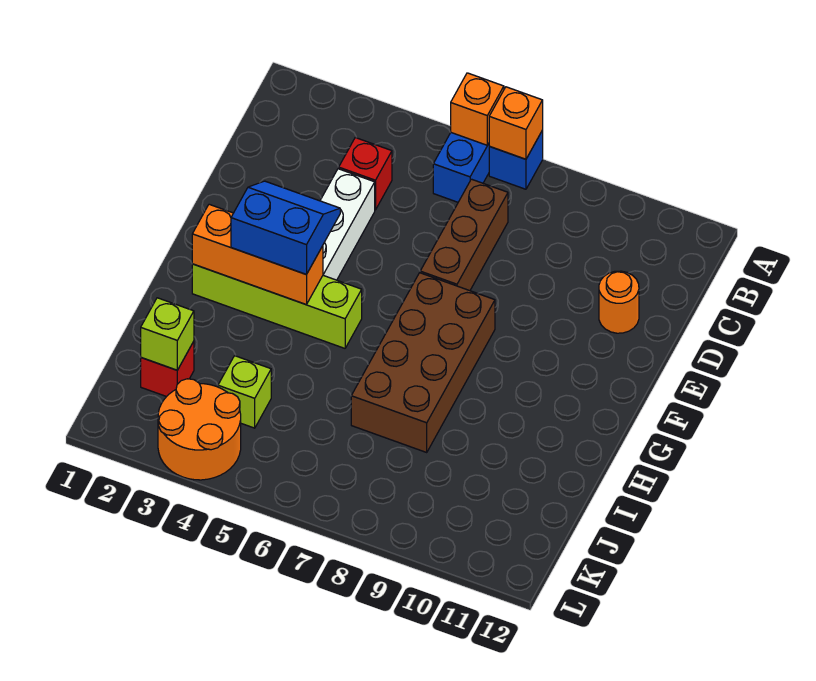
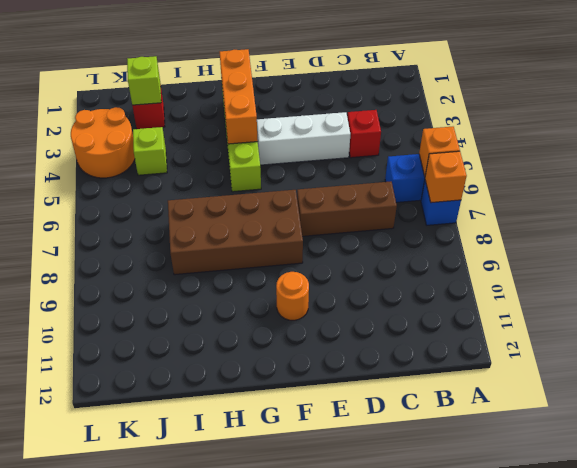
orange round brick D11 level 1 -> orange round brick F10 level 1
blue slope F3:G4 level 3 top G -> none

